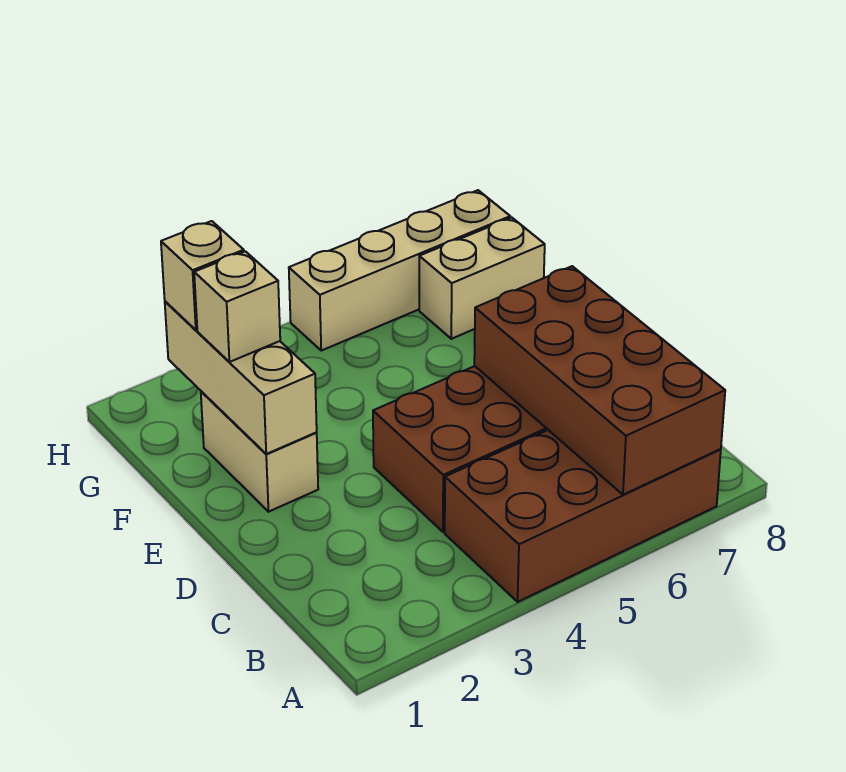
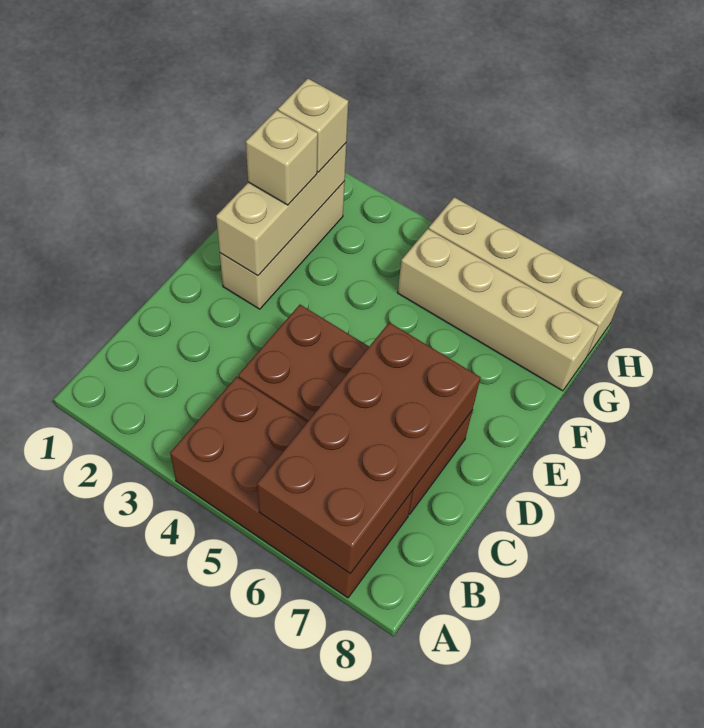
tan brick E2:F2 level 1 -> tan brick E2:G2 level 1
tan brick G7:G8 level 1 -> tan brick G5:G8 level 1

